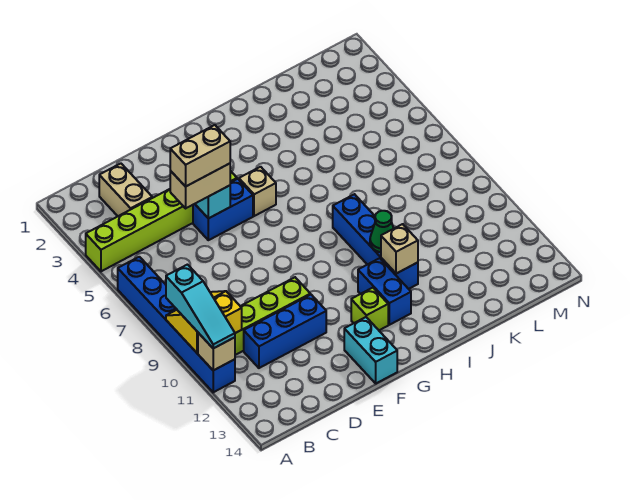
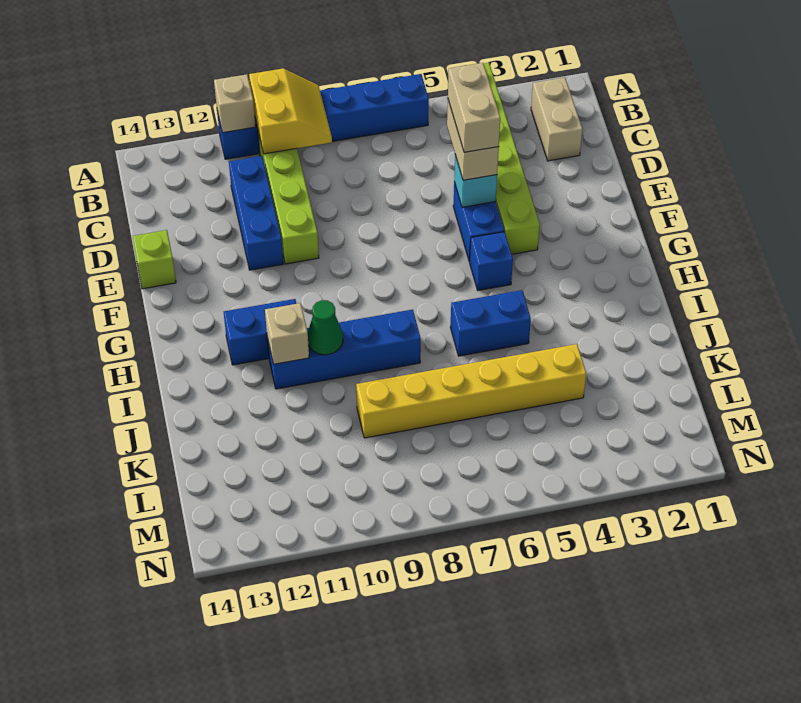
cyan slope A9:A11 level 3 top 9 -> none
tan brick C2:C3 level 1 -> tan brick B2:C2 level 1
cyan brick F13:F14 level 1 -> none
tan brick G5 level 1 -> blue brick G5 level 1
lime brick G12 level 1 -> lime brick E14 level 1
none -> blue brick I5:I6 level 1
none -> yellow brick K4:K9 level 1

